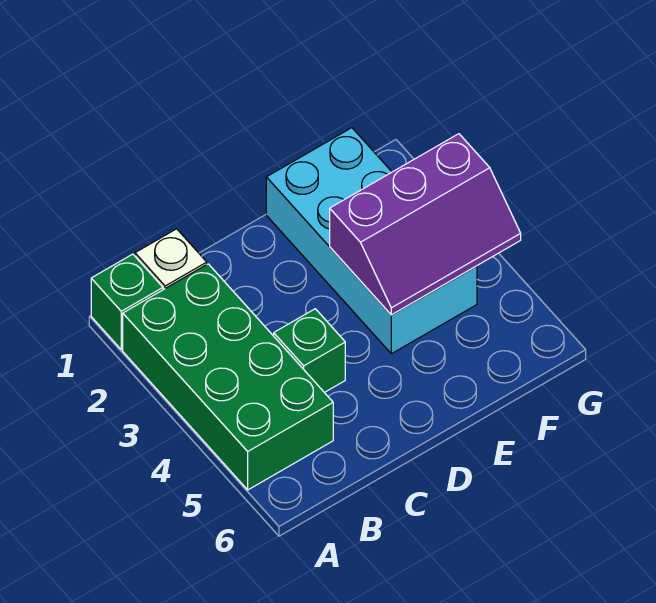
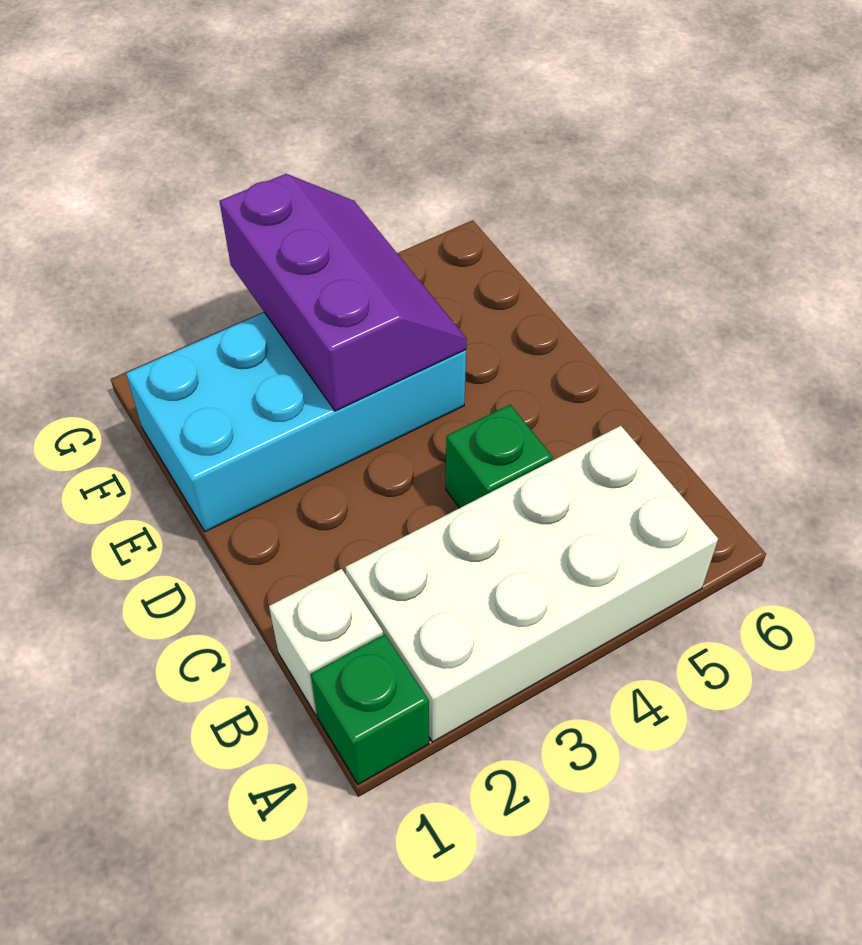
green brick A2:B5 level 1 -> white brick A2:B5 level 1

